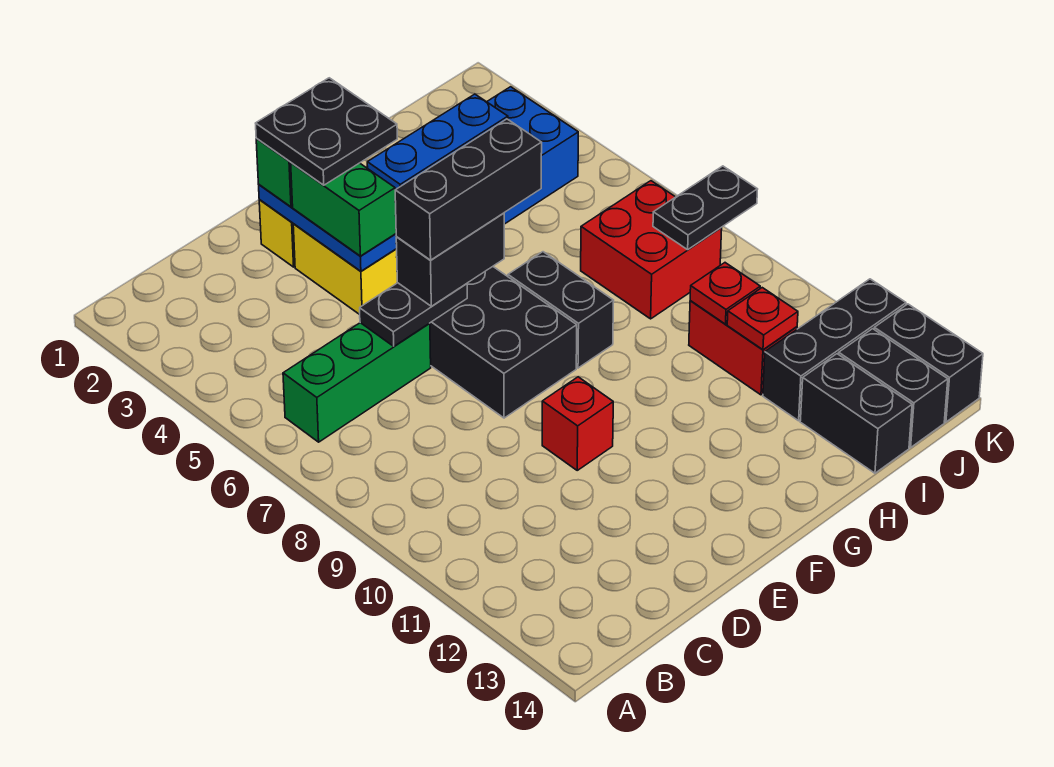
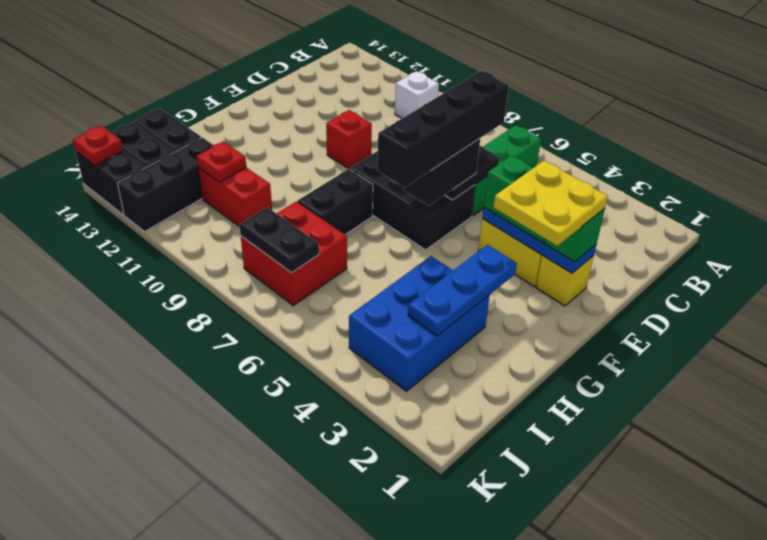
none -> white brick B10 level 1
black plate E2:F3 level 4 -> yellow plate E2:F3 level 4
black brick E6:G6 level 4 -> black brick D6:G6 level 4
black brick G7:G8 level 1 -> black brick G8:H8 level 1
red plate I10 level 2 -> red plate K14 level 2
black plate J8:K8 level 2 -> black plate J7:J8 level 2

